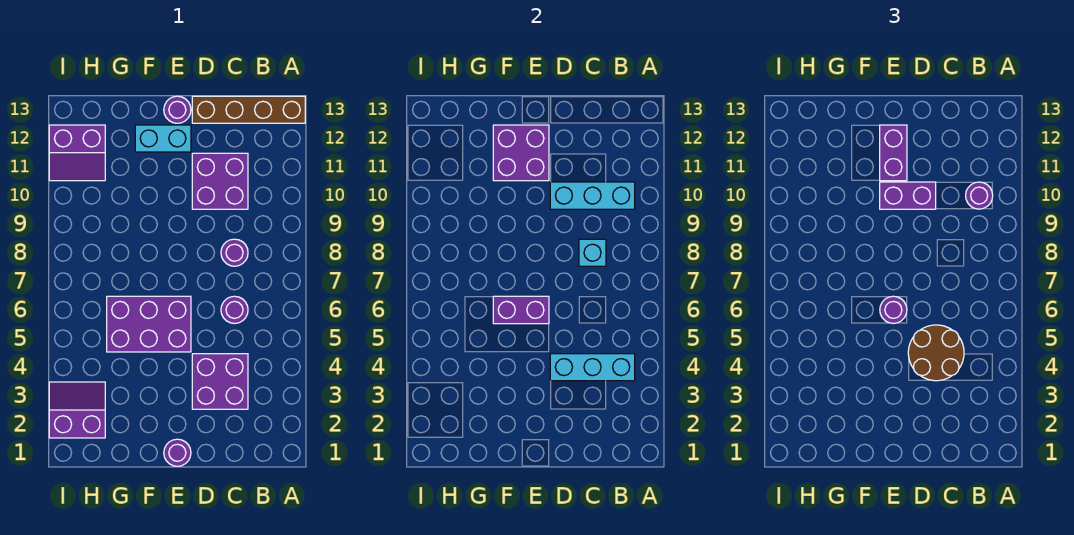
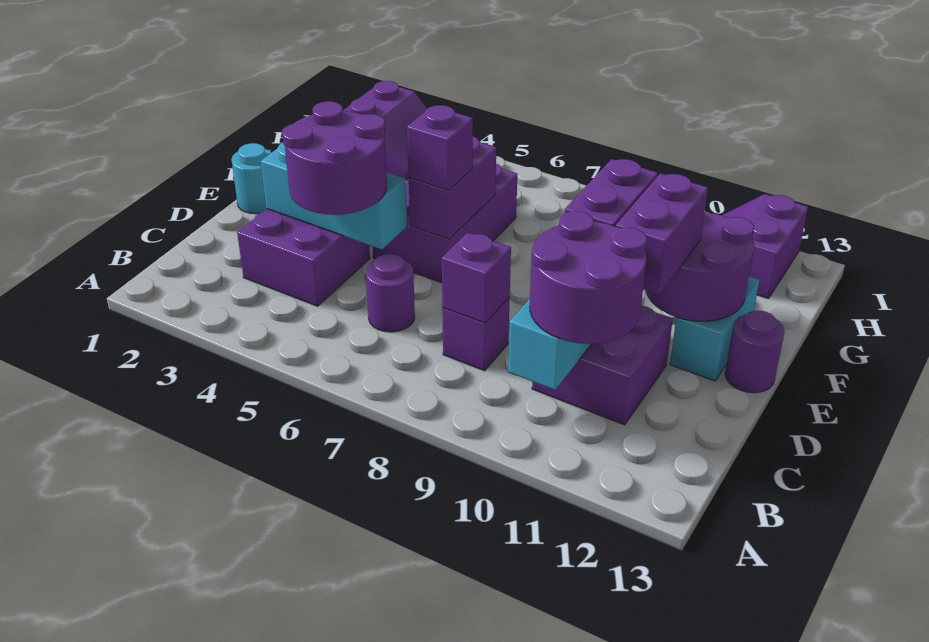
brown brick A13:D13 level 1 -> none
cyan brick B4:D4 level 2 -> cyan brick D3:D5 level 2
purple round brick B10 level 3 -> purple round brick B10:C11 level 3
brown round brick C4:D5 level 3 -> purple round brick C4:D5 level 3
purple round brick C8 level 1 -> purple brick C8 level 1
cyan brick C8 level 2 -> purple brick C8 level 2
purple round brick E1 level 1 -> cyan round brick E1 level 1
purple round brick E6 level 3 -> purple brick E6 level 3
purple brick E11:F12 level 2 -> purple round brick E11:F12 level 2
purple brick E11:E12 level 3 -> purple brick D11:E11 level 3

